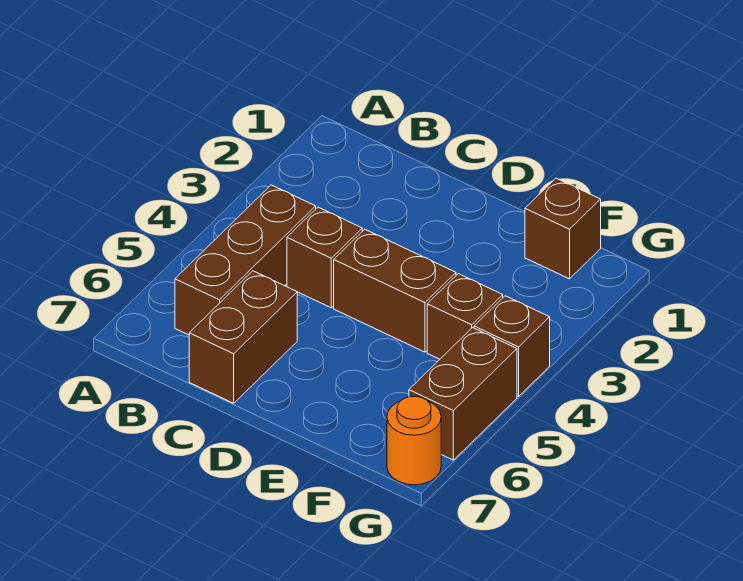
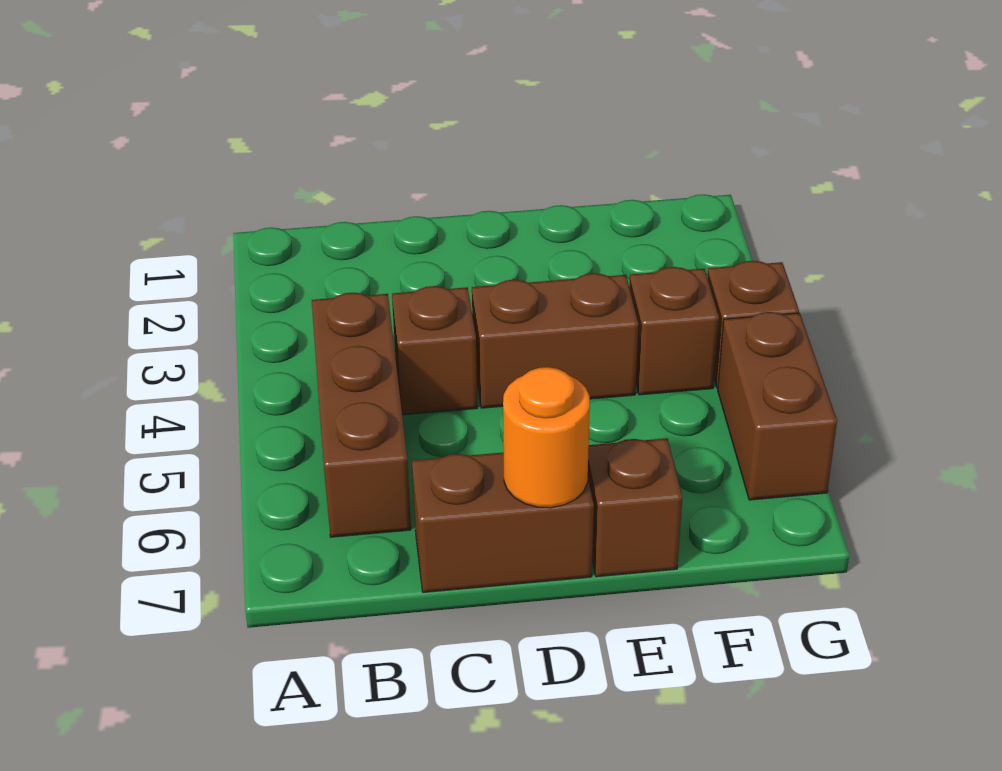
brown brick C6:C7 level 1 -> brown brick C7:D7 level 1
brown brick F1 level 1 -> brown brick E7 level 1
orange round brick G7 level 1 -> orange round brick D7 level 2

